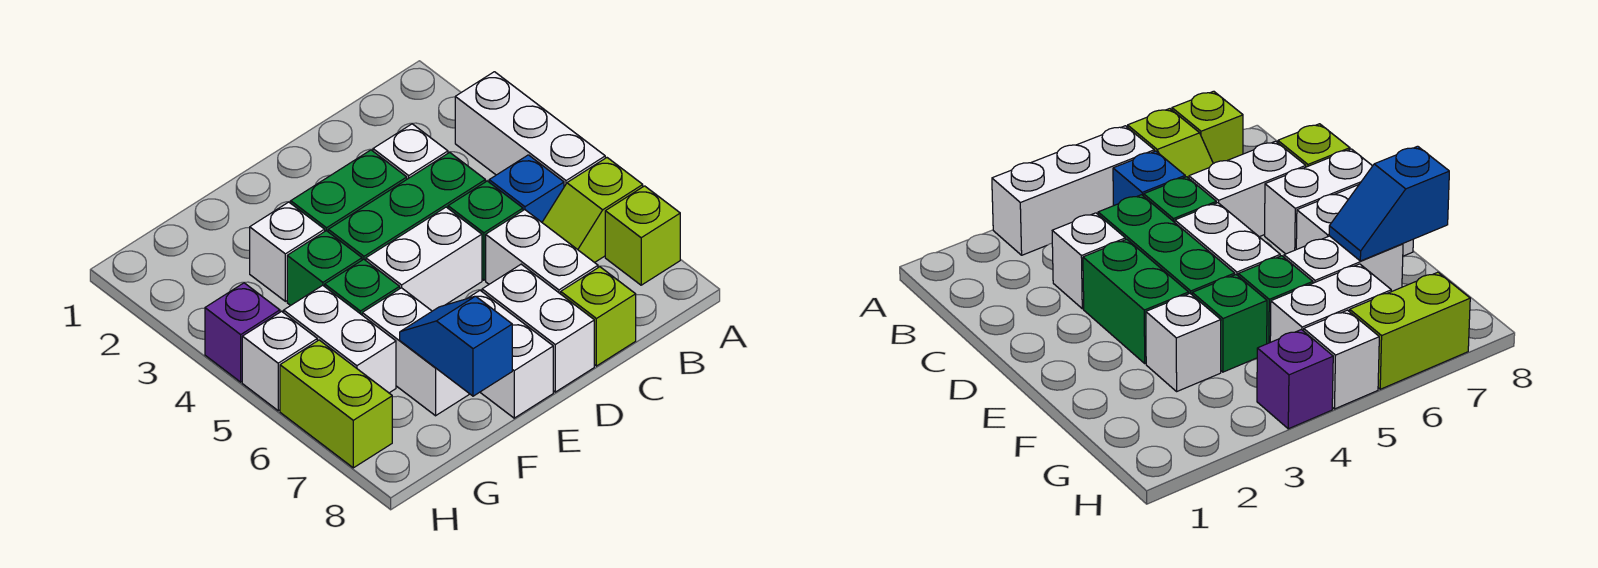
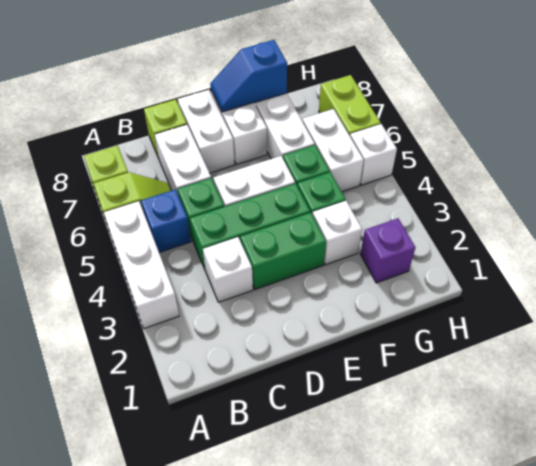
blue slope F7:F8 level 2 top 8 -> blue slope E8:F8 level 2 top F
purple brick H4 level 1 -> purple brick G2 level 1

